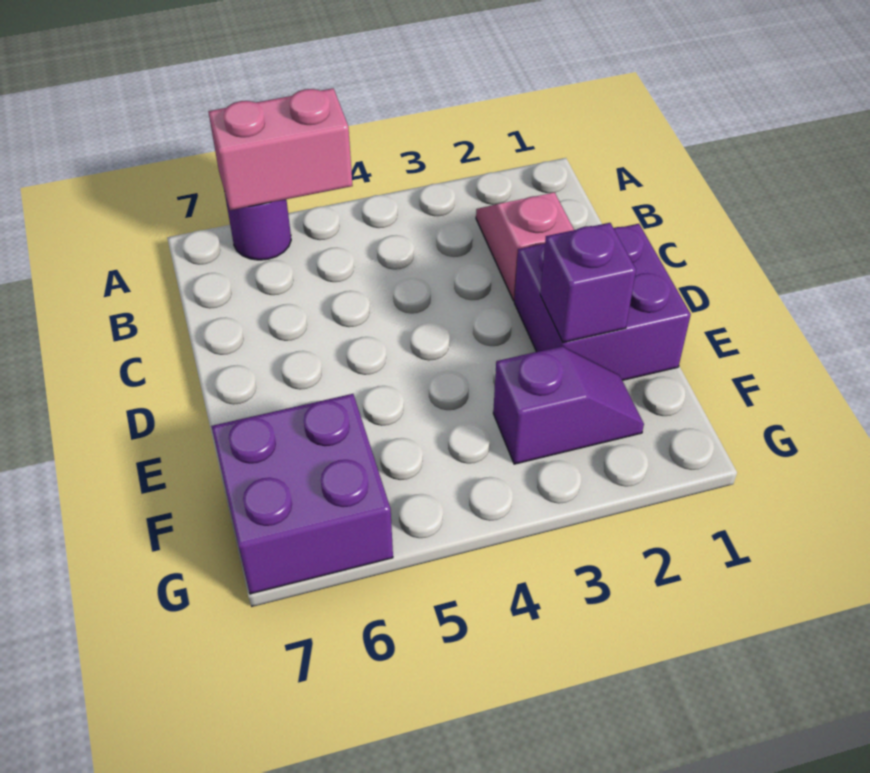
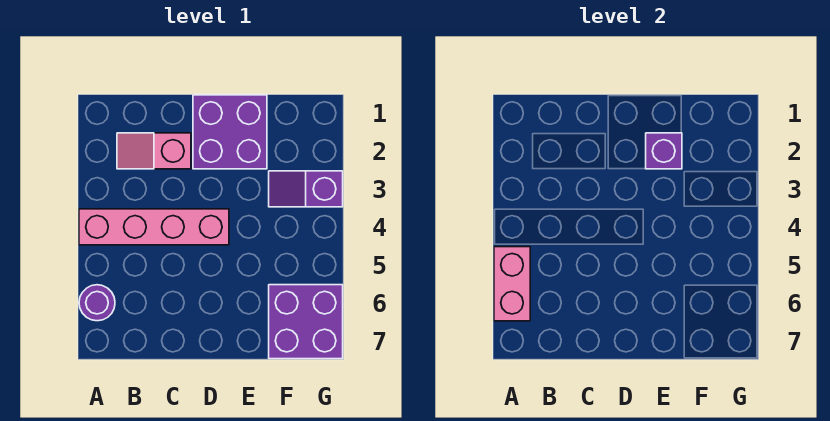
none -> pink brick A4:D4 level 1
purple slope F2:F3 level 1 top 3 -> purple slope F3:G3 level 1 top G

